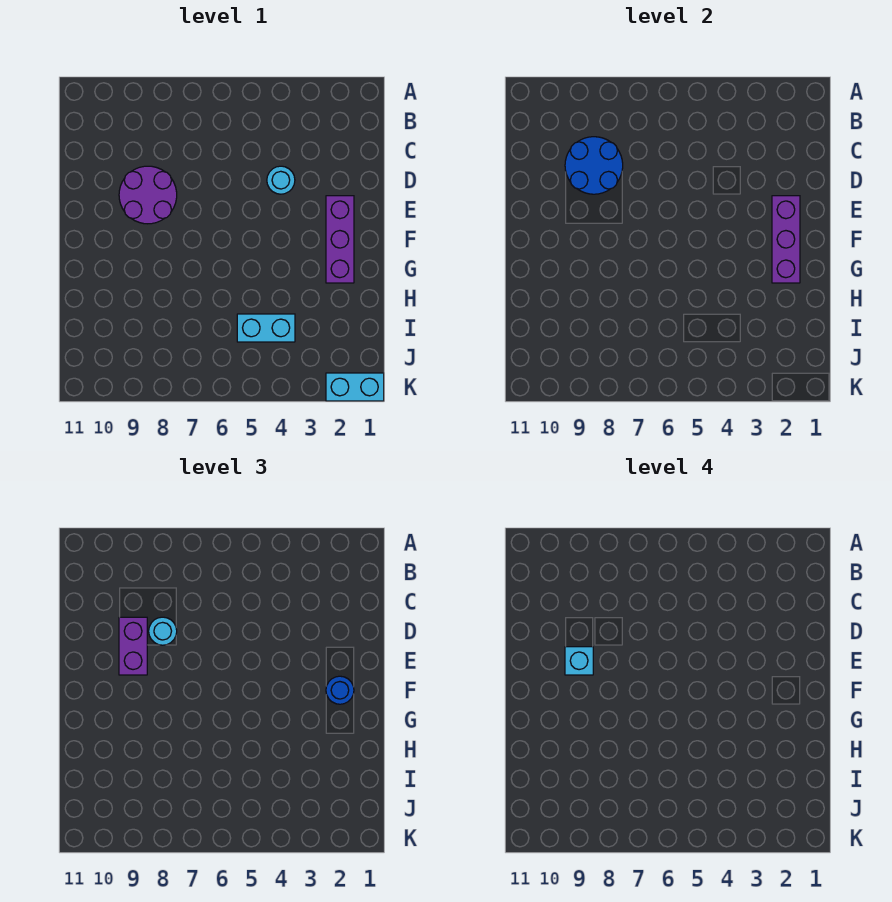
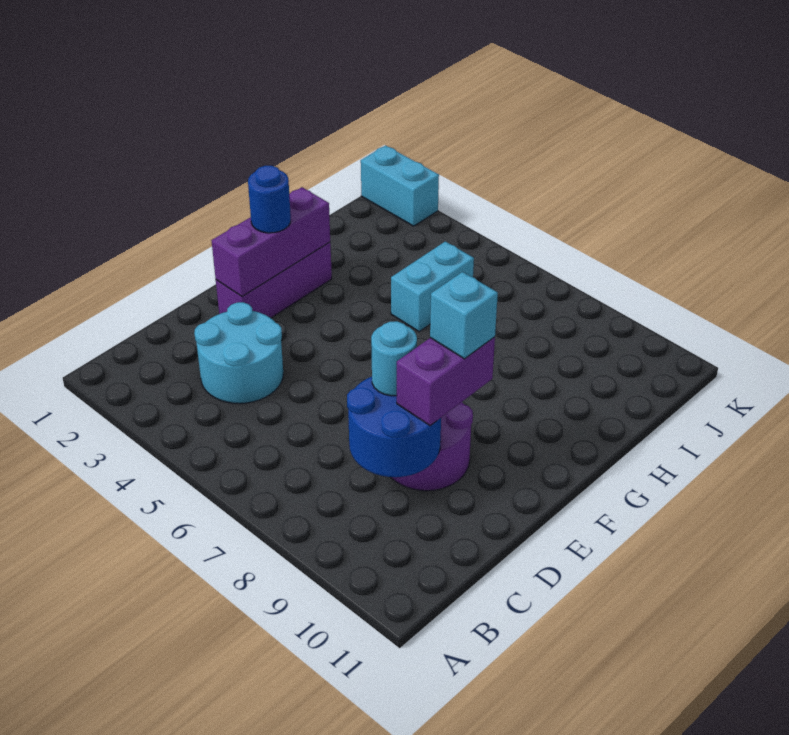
cyan round brick D4 level 1 -> cyan round brick C3:D4 level 1
cyan brick I4:I5 level 1 -> cyan brick H5:I5 level 1

